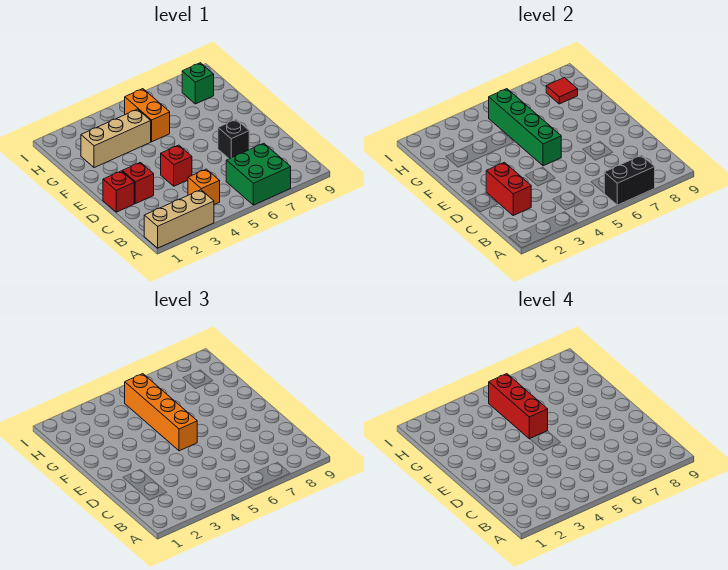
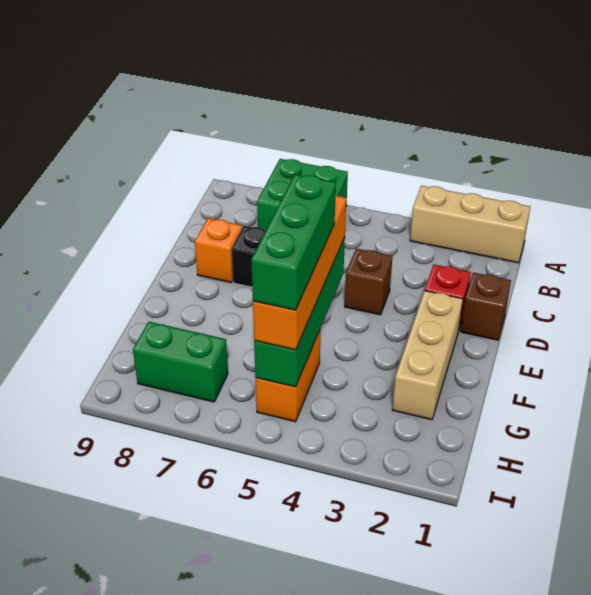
black brick A6:A7 level 2 -> none
orange brick B4 level 1 -> orange brick D8 level 1
red brick C2:D2 level 2 -> none
red brick D1 level 1 -> brown brick D1 level 1
red brick D4 level 1 -> brown brick D4 level 1
red brick F5:H5 level 4 -> green brick F5:H5 level 4
tan brick G2:G4 level 1 -> tan brick E2:G2 level 1
green brick H8 level 1 -> green brick H7:H8 level 1
red tile H8 level 2 -> none

